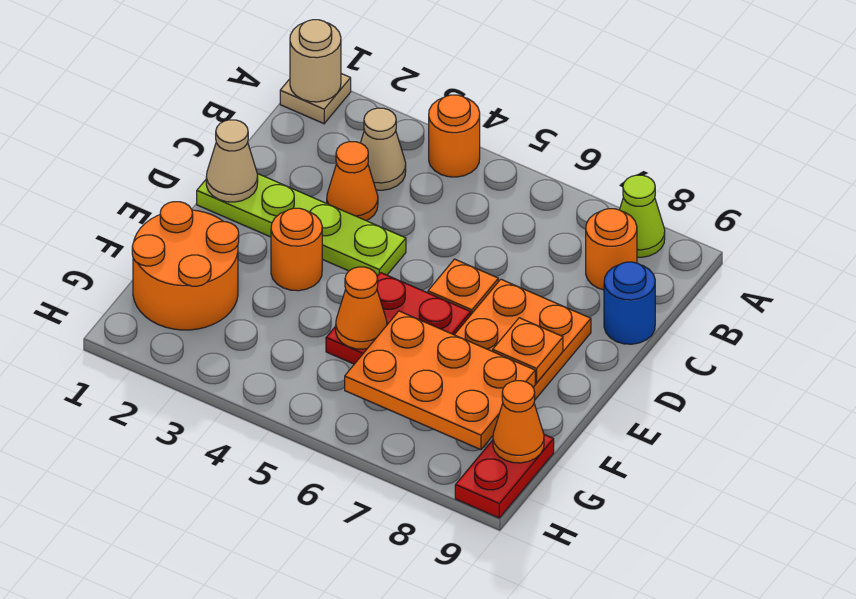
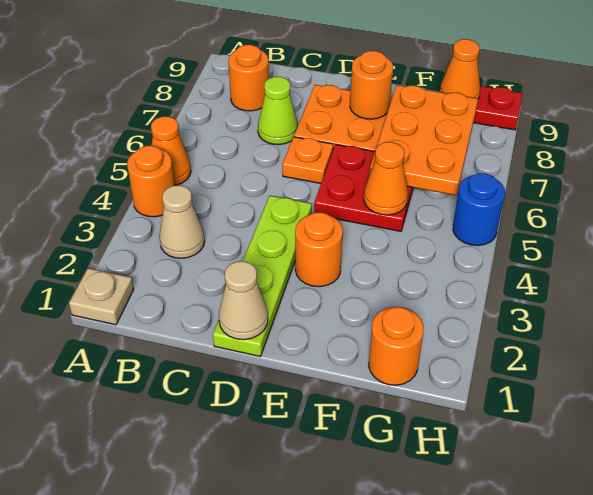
tan round brick A1 level 2 -> none
lime cone A8 level 1 -> lime cone C7 level 1
orange cone C3 level 1 -> orange cone A5 level 1
blue round brick C9 level 1 -> blue round brick H5 level 1
orange plate E8 level 2 -> orange round brick E8 level 2
orange round brick F1:G2 level 1 -> orange round brick G1 level 1

